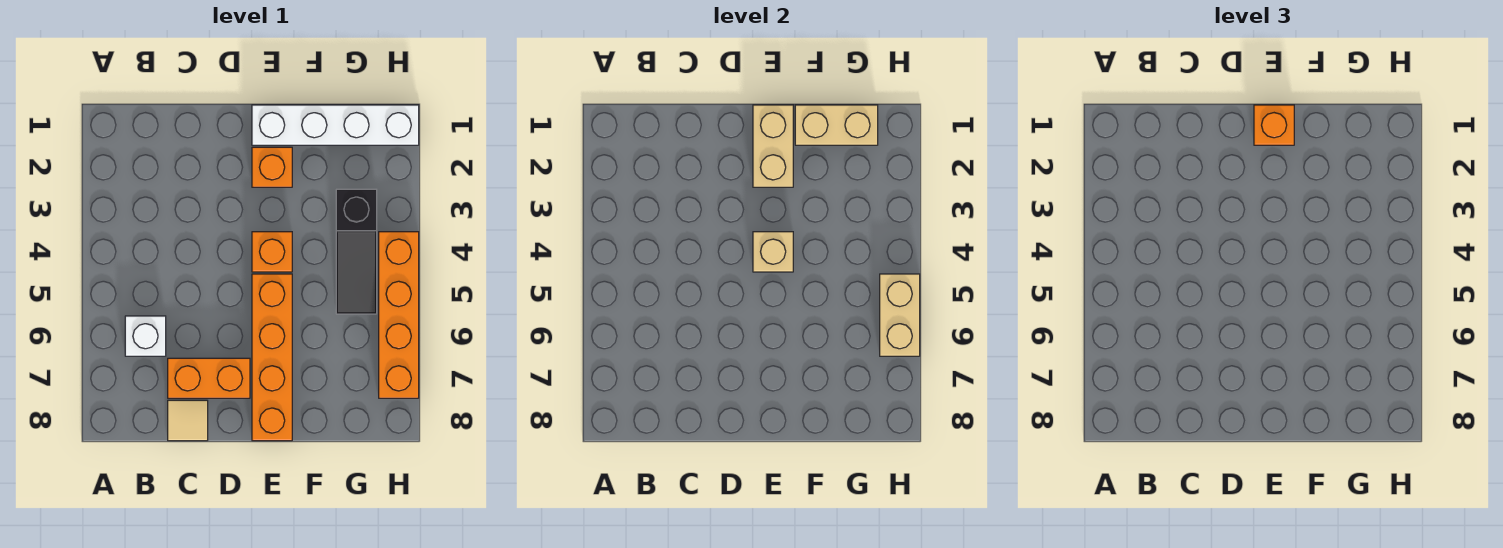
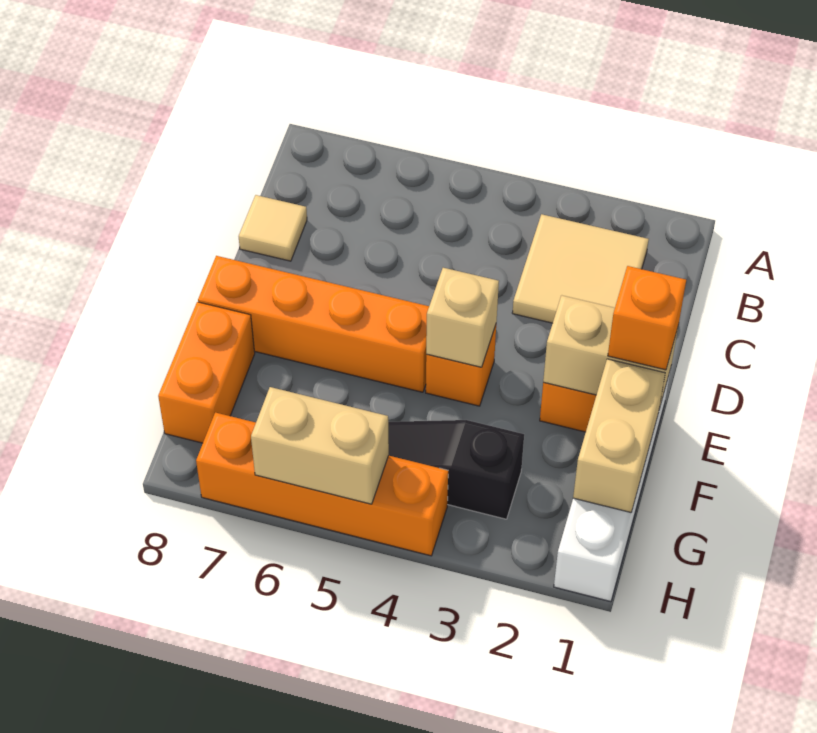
none -> tan tile B2:C3 level 1
white brick B6 level 1 -> none
orange brick C7:D7 level 1 -> orange brick F8:G8 level 1

